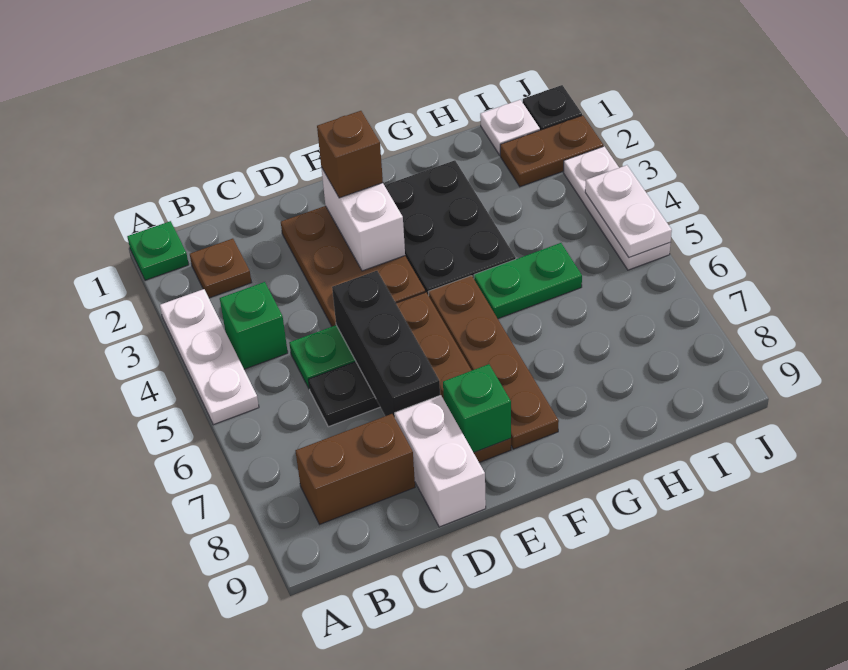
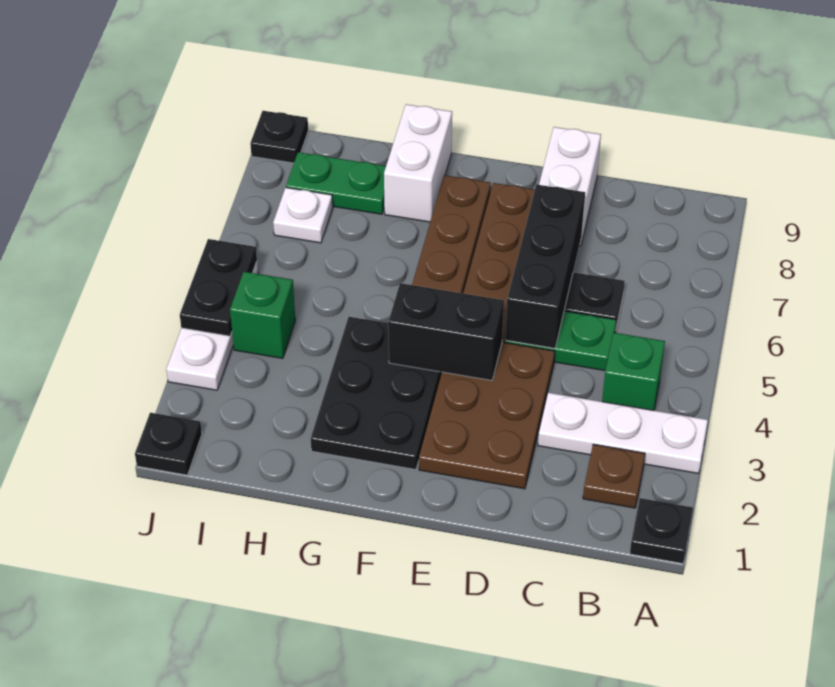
green plate A1 level 1 -> black plate A1 level 1
white plate A3:A5 level 1 -> white plate A3:C3 level 1
brown brick B8:C8 level 1 -> none
white brick E2:E3 level 2 -> white brick G8:G9 level 1
brown brick E2 level 3 -> none
none -> black brick E4:F4 level 2
green brick E8 level 2 -> green brick I4 level 1
green plate G5:H5 level 1 -> green plate H8:I8 level 1
white plate I1 level 1 -> white plate I7 level 1
brown plate I2:J2 level 1 -> none
white plate J4:J5 level 2 -> black plate J4:J5 level 2
none -> black plate J9 level 1

